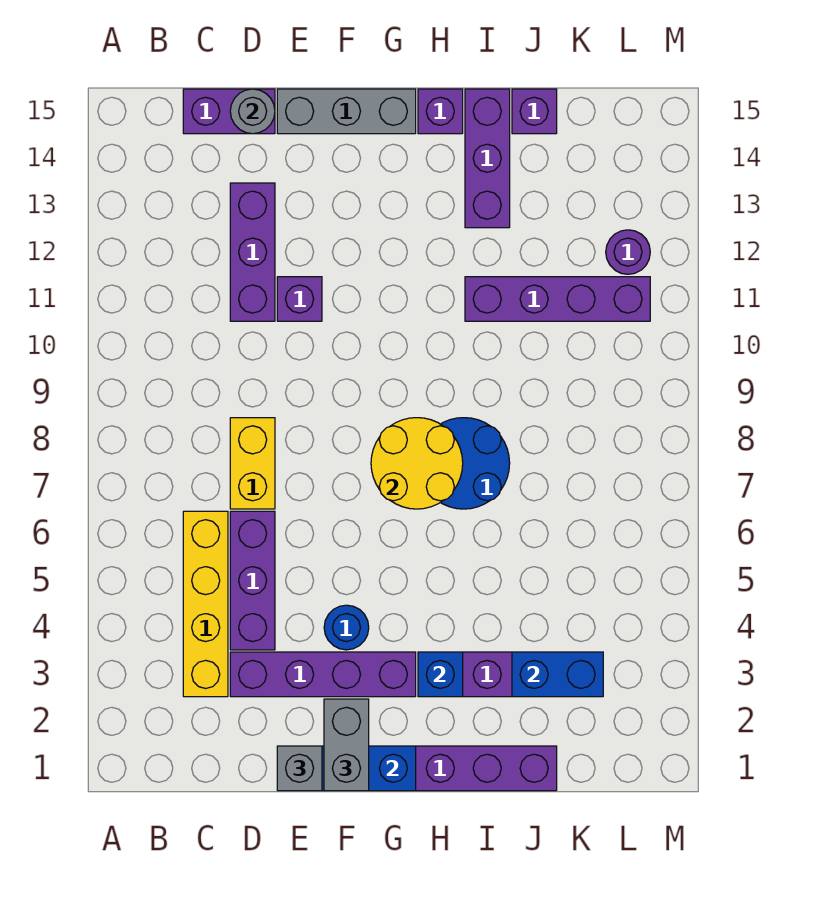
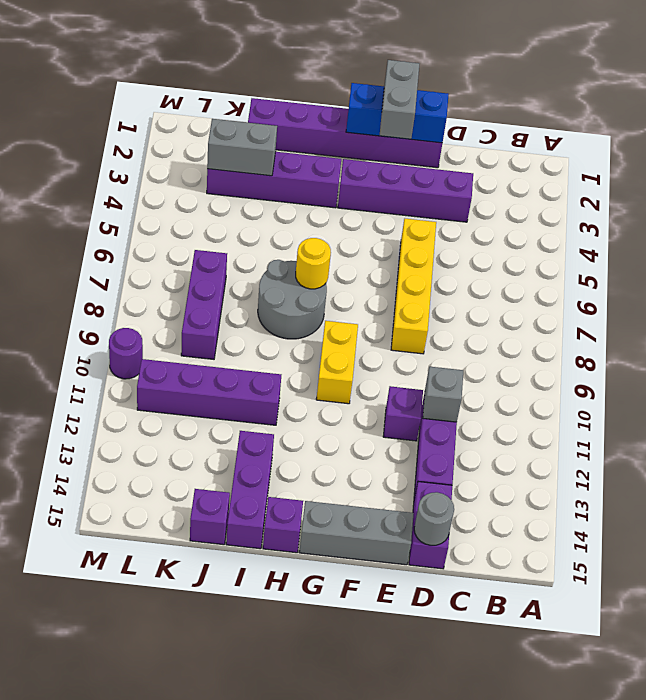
yellow brick C3:C6 level 1 -> yellow brick E5:E8 level 1
purple brick C15:D15 level 1 -> purple brick D14:D15 level 1
purple brick D4:D6 level 1 -> purple brick K7:K9 level 1
yellow brick D7:D8 level 1 -> yellow brick G9:G10 level 1
grey brick E1 level 3 -> grey brick D11 level 2
blue round brick F4 level 1 -> none
yellow round brick G7:H8 level 2 -> yellow round brick H7 level 2
blue brick H3 level 2 -> none
blue round brick H7:I8 level 1 -> grey round brick H7:I8 level 1
blue brick J3:K3 level 2 -> grey brick J3:K3 level 2
purple round brick L12 level 1 -> purple round brick M10 level 1

